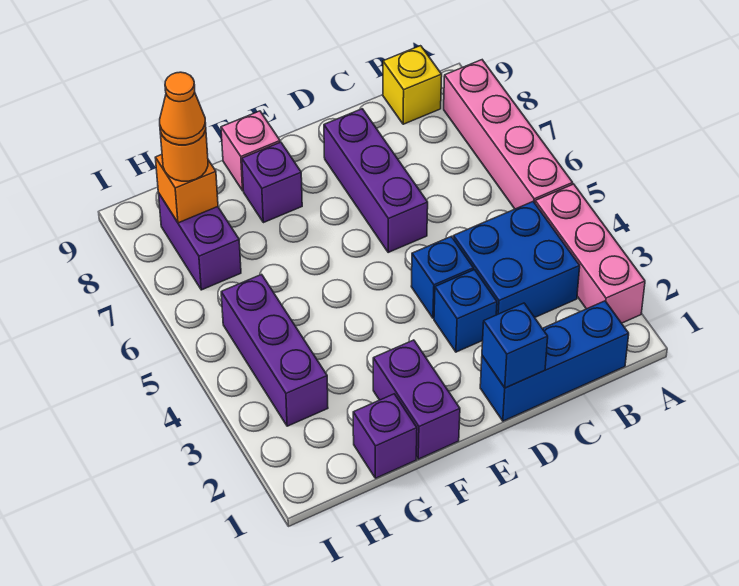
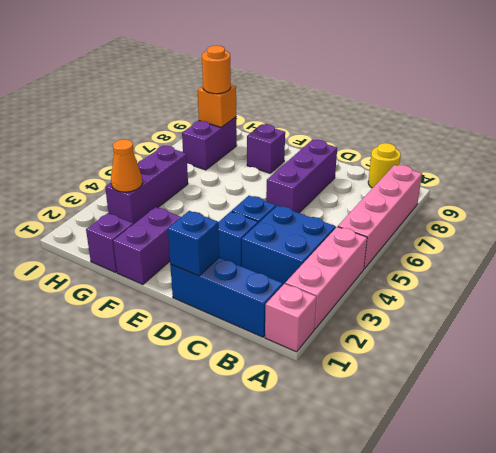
yellow brick B9 level 1 -> yellow round brick B9 level 1
pink brick F9 level 1 -> pink brick A1 level 1
orange cone H8 level 4 -> orange cone H3 level 2

